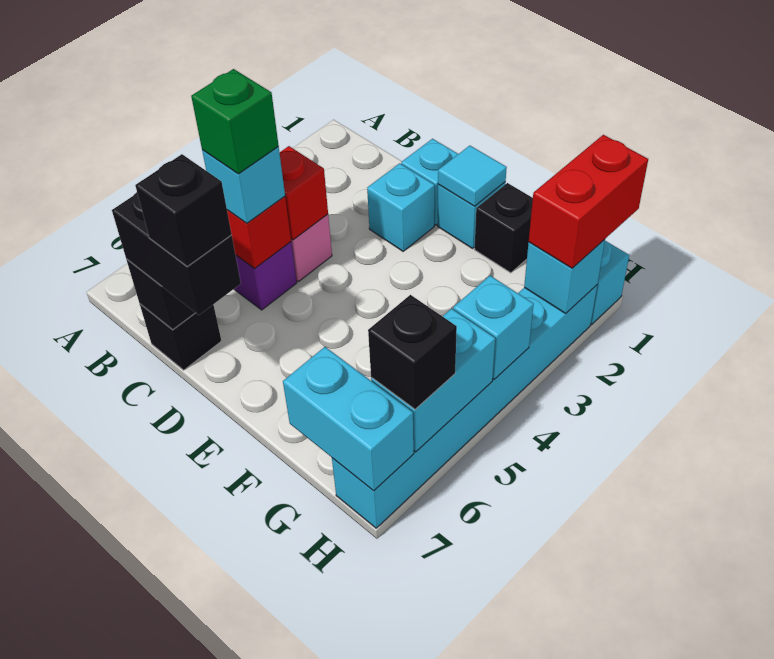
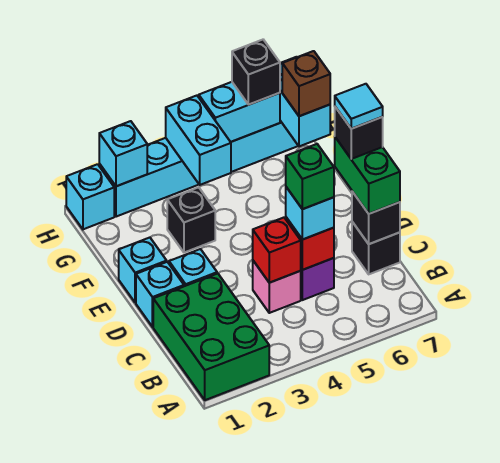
none -> green brick A1:C2 level 1
black brick C7:D7 level 3 -> green brick C7:D7 level 3
cyan tile E1 level 2 -> cyan tile D7 level 5
black brick F1 level 1 -> black brick F3 level 1
none -> brown brick G7 level 3
red brick H1:H2 level 3 -> none
cyan brick H4 level 2 -> cyan brick G4:H4 level 2

